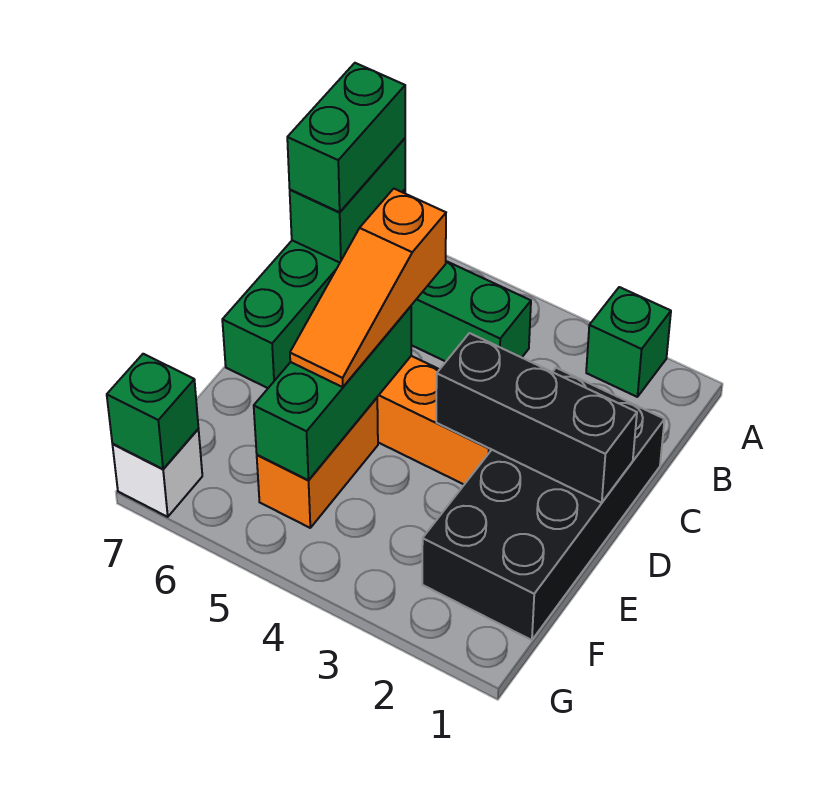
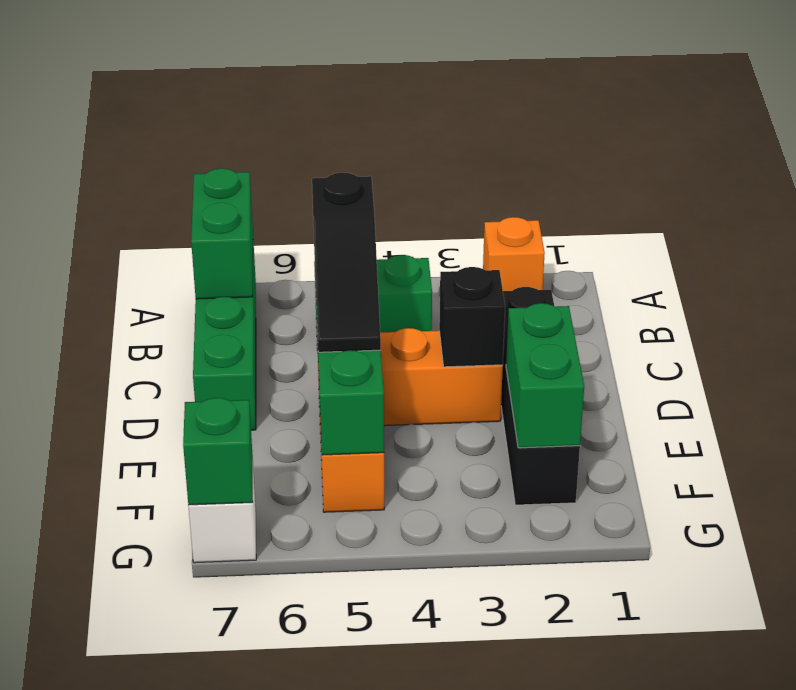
green brick A2 level 1 -> orange brick A2 level 1
green brick A7:B7 level 3 -> green brick E2:F2 level 2
black brick C1:F2 level 1 -> black brick C2:F2 level 1
orange slope C5:E5 level 3 top C -> black slope C5:E5 level 3 top C
black brick D1:D3 level 2 -> black brick D3 level 2

